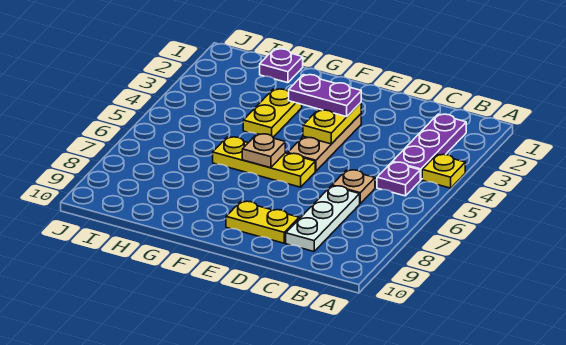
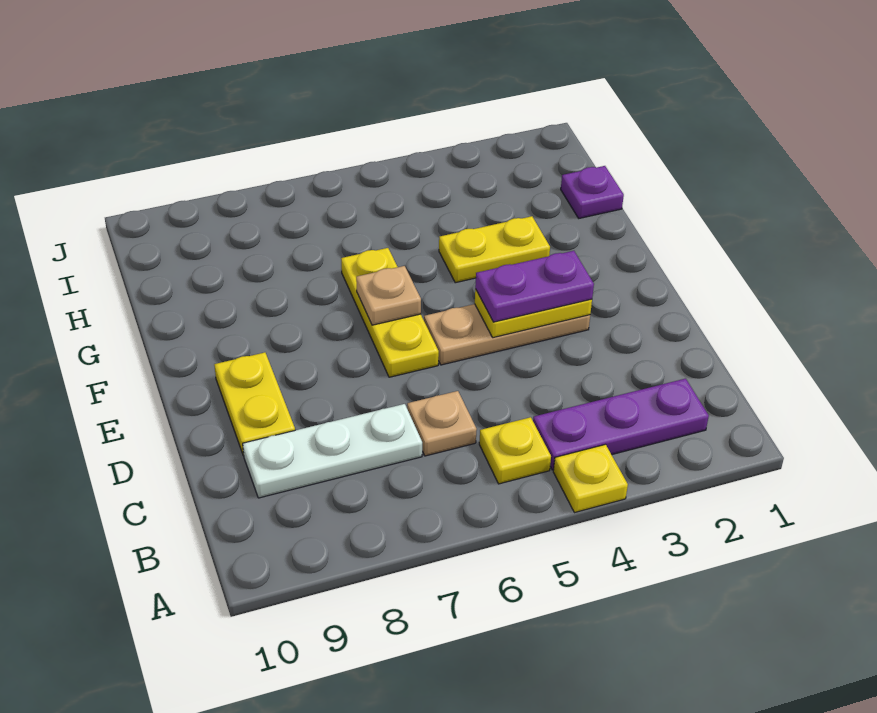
purple plate B5 level 1 -> yellow plate B5 level 1
purple plate E3:F3 level 3 -> purple plate E3:E4 level 3

